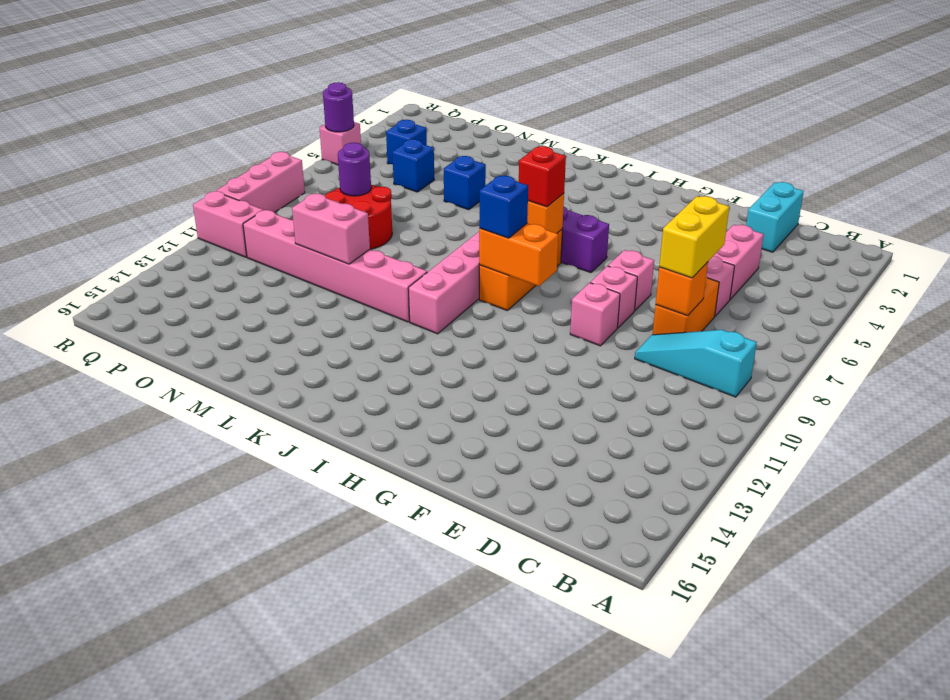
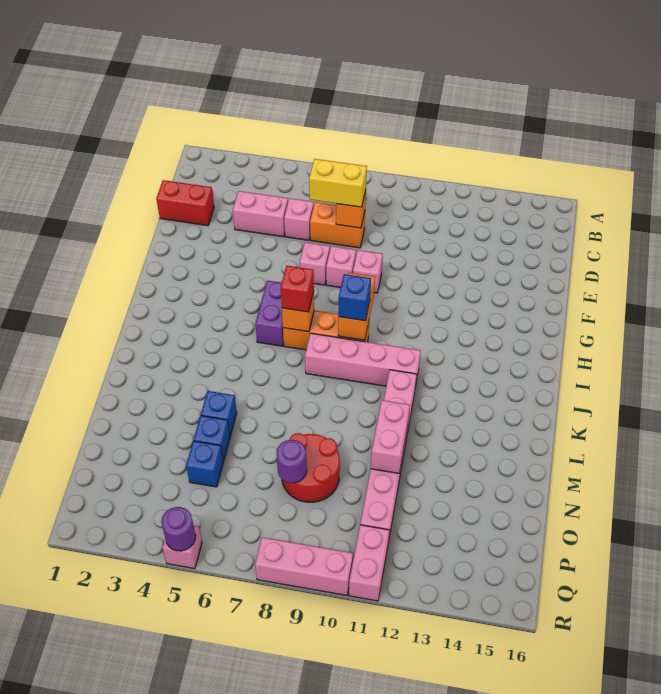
cyan slope B9:D9 level 1 top B -> none
cyan brick D1:D2 level 1 -> red brick D1:D2 level 1
blue brick P4 level 1 -> blue brick N5 level 1

